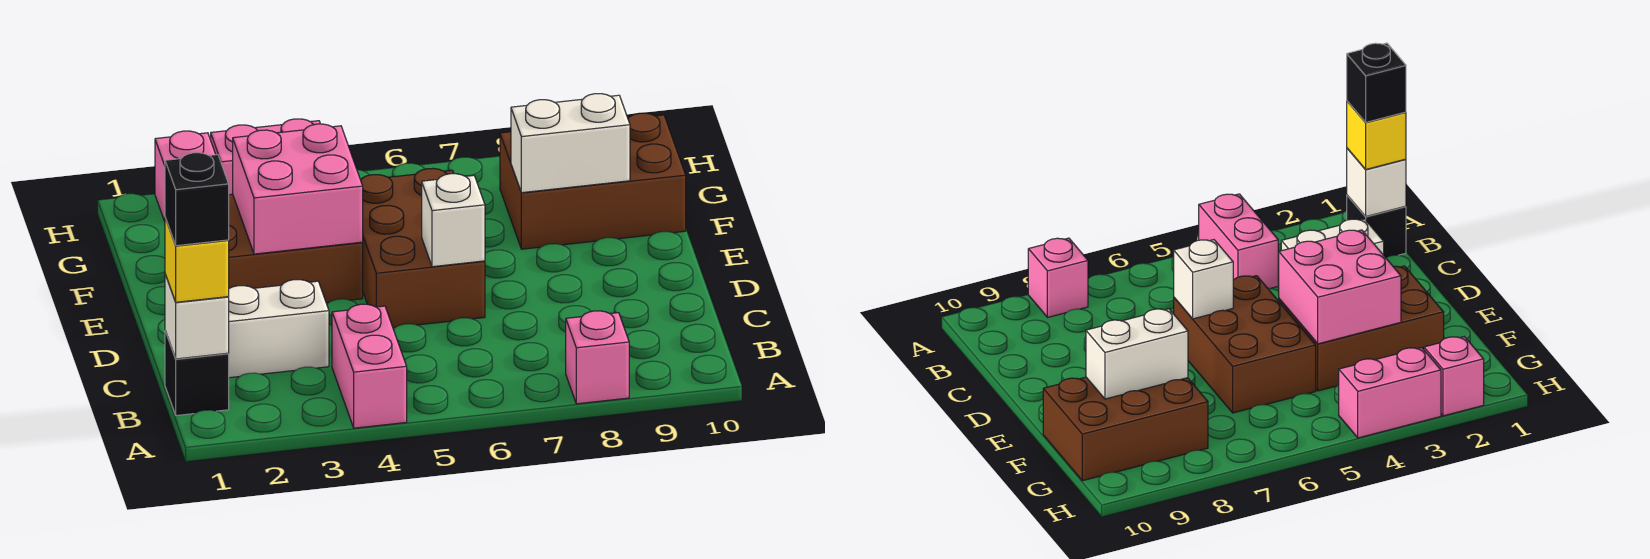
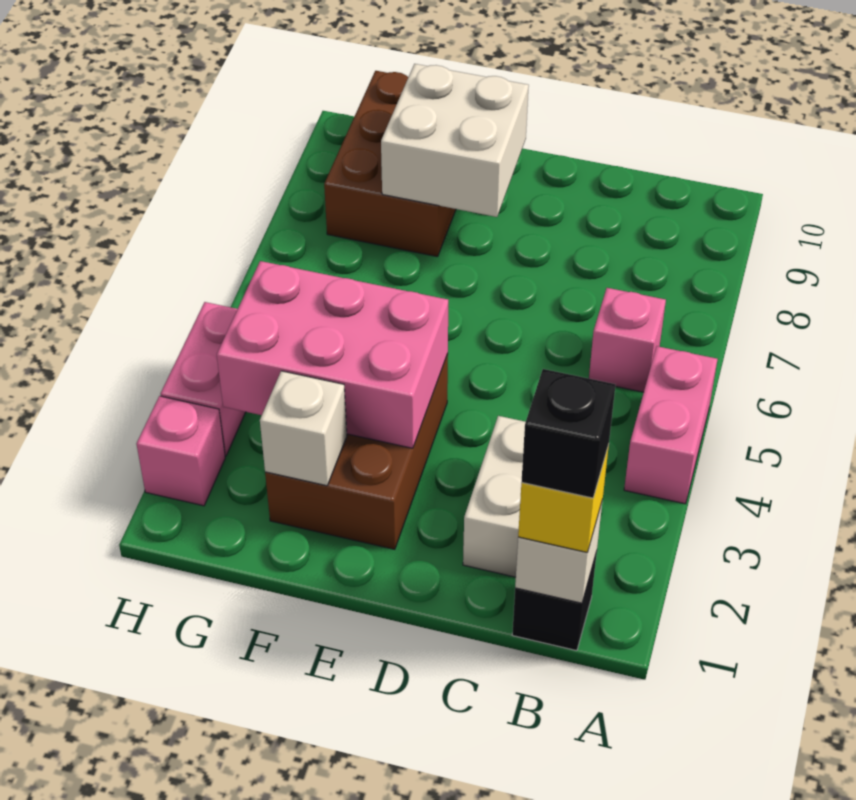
pink brick A4:B4 level 1 -> pink brick A4:A5 level 1
pink brick A8 level 1 -> pink brick B6 level 1
brown brick D5:F6 level 1 -> none
white brick D6 level 2 -> white brick F2 level 2
pink brick E3:F4 level 2 -> pink brick E3:G4 level 2
white brick F8:F9 level 2 -> white brick E8:F9 level 2

